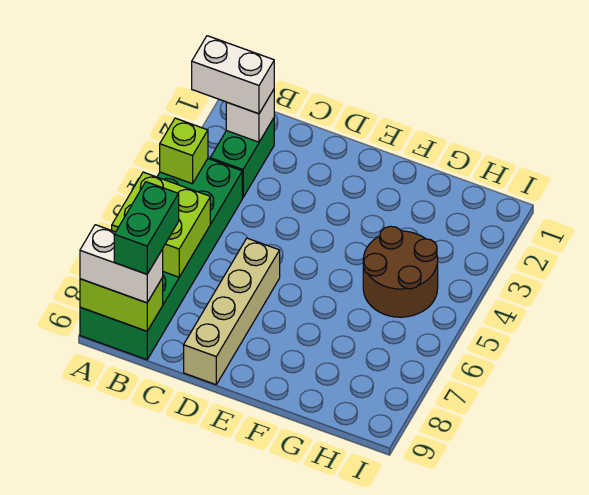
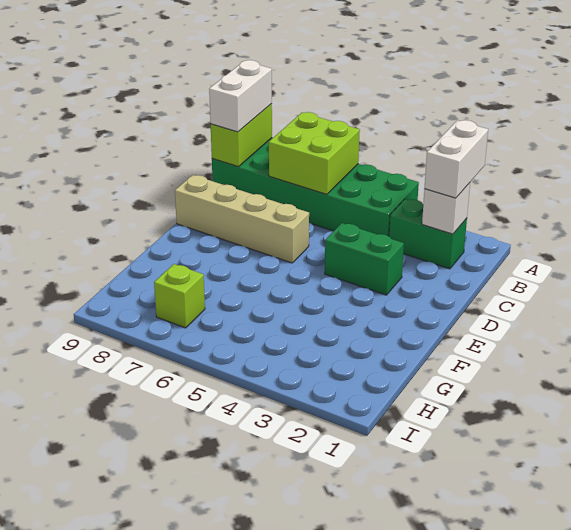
lime brick A4 level 2 -> lime brick H7 level 1
green brick B8:B9 level 4 -> green brick D3:D4 level 1
brown round brick G4:H5 level 1 -> none

